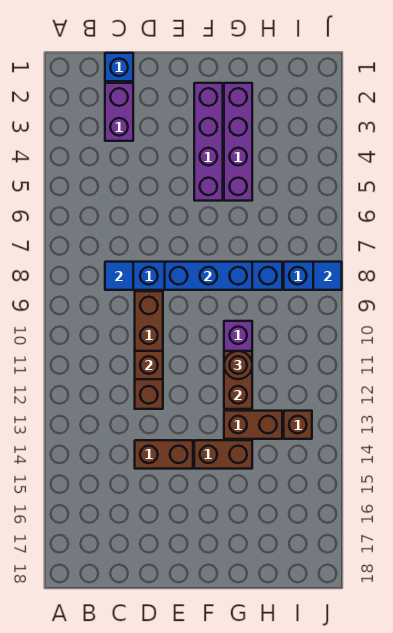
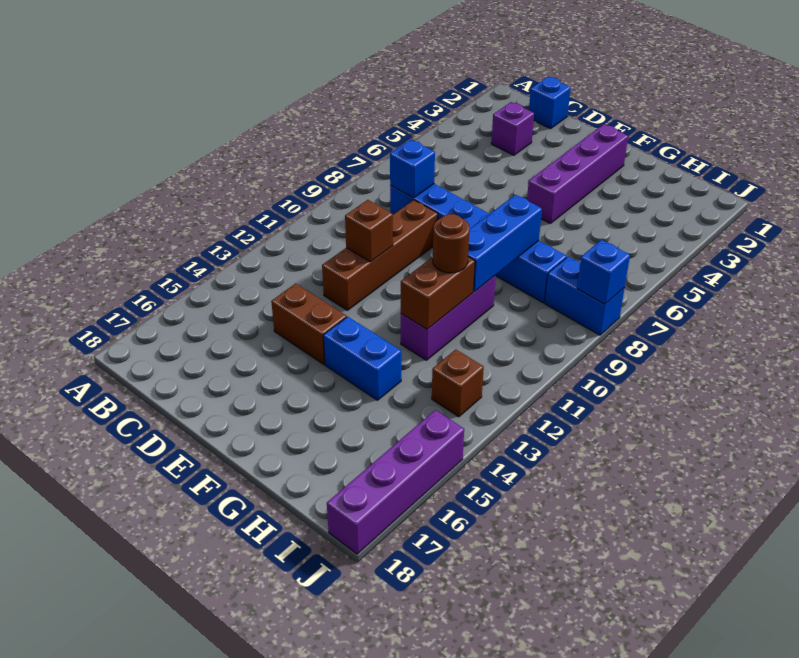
purple brick C2:C3 level 1 -> purple brick C3 level 1
blue tile C8 level 2 -> blue brick C8 level 2
blue brick E8:G8 level 2 -> blue brick G8:G10 level 2
brown brick F14:G14 level 1 -> blue brick F14:G14 level 1
purple brick G2:G5 level 1 -> purple brick J15:J18 level 1
brown brick G13:H13 level 1 -> none
blue tile J8 level 2 -> blue brick J8 level 2

